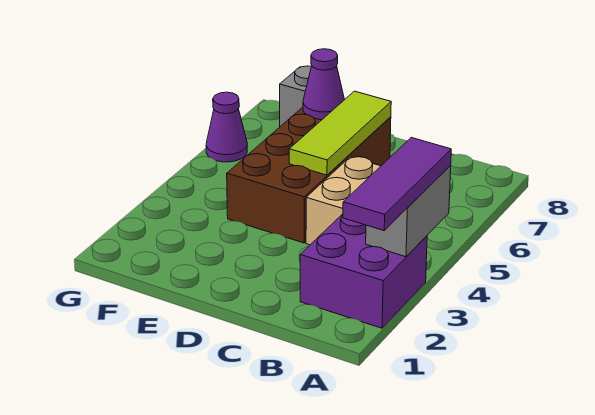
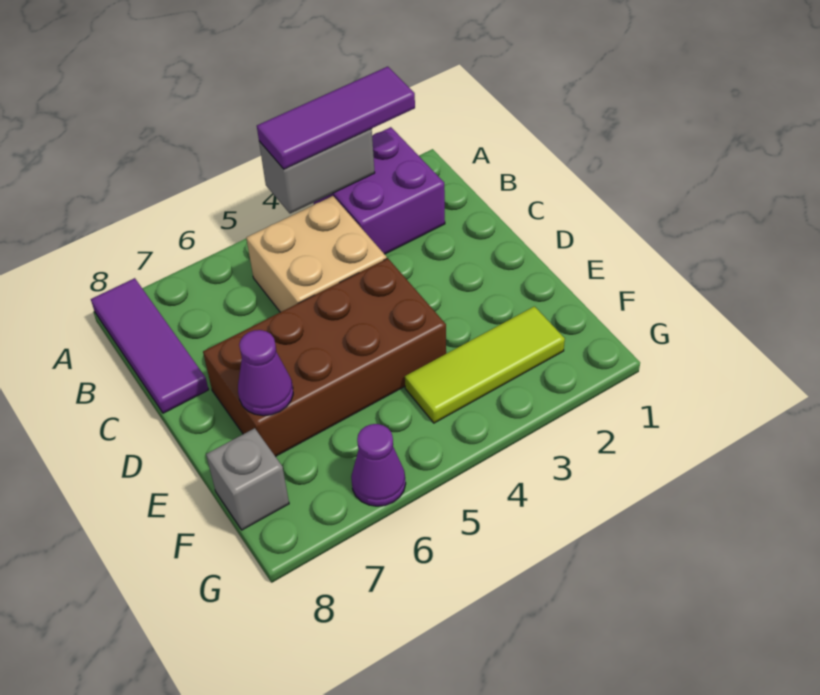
none -> purple tile A8:C8 level 1
lime tile D5:D7 level 2 -> lime tile F2:F4 level 1

